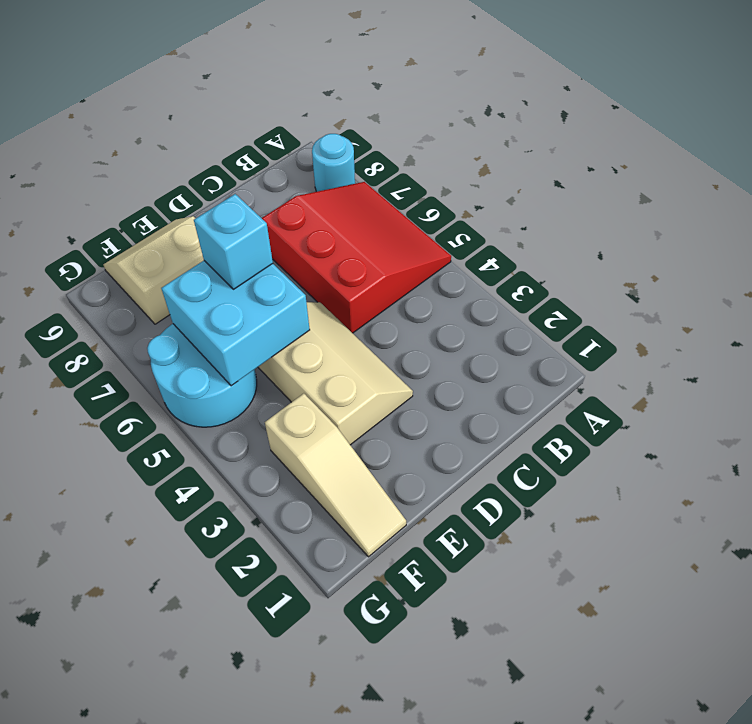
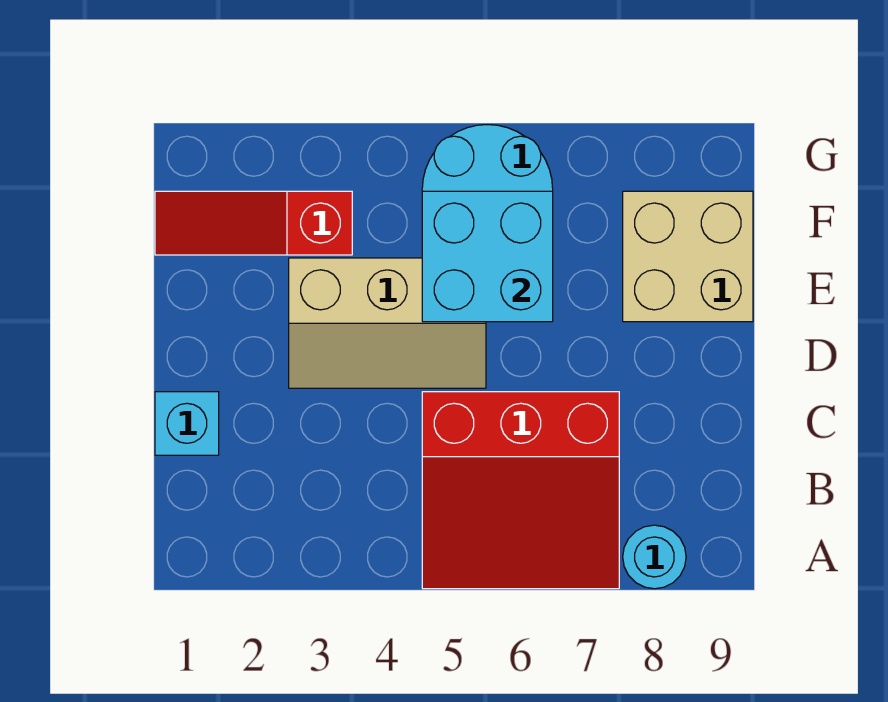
cyan brick E6 level 3 -> cyan brick C1 level 1
tan slope E8:F9 level 1 top 8 -> tan brick E8:F9 level 1
tan slope F1:F3 level 1 top 3 -> red slope F1:F3 level 1 top 3

